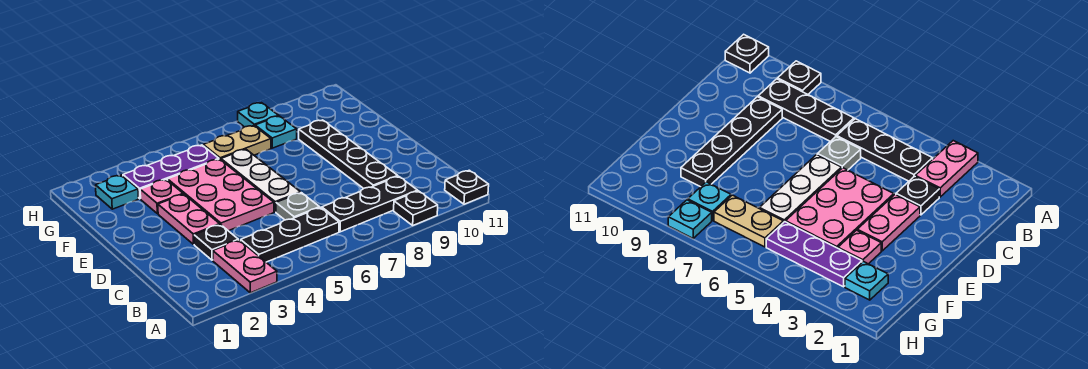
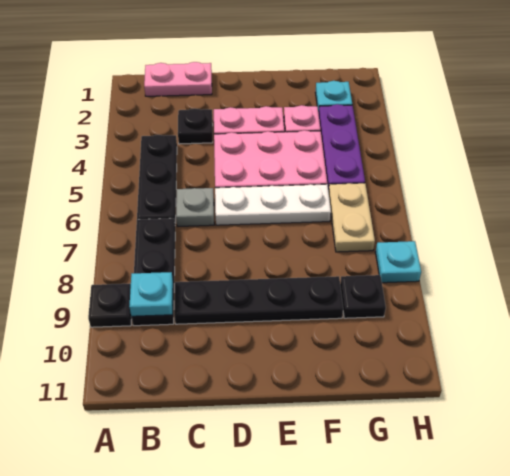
pink plate A3:B3 level 1 -> pink plate B1:C1 level 1
black plate A11 level 1 -> black plate G9 level 1
cyan plate G8 level 1 -> cyan plate B9 level 2

